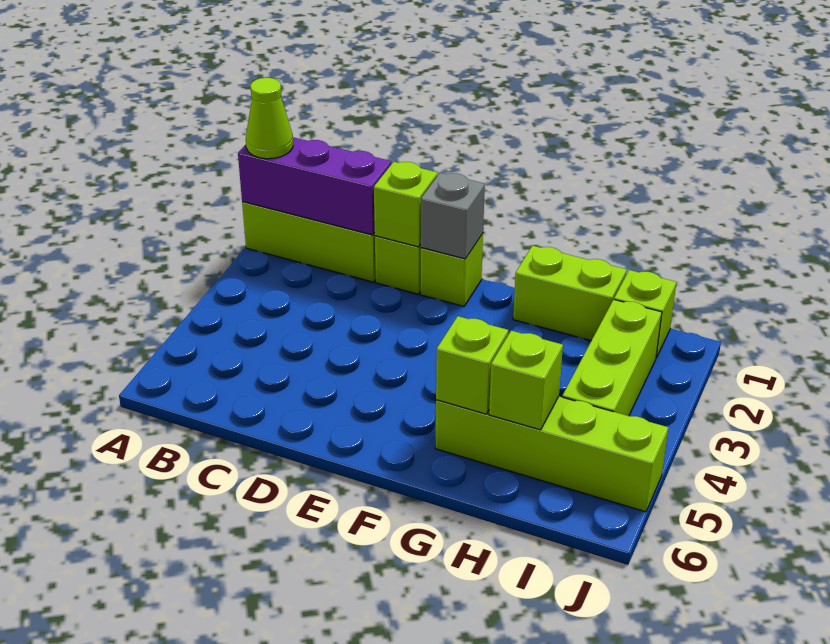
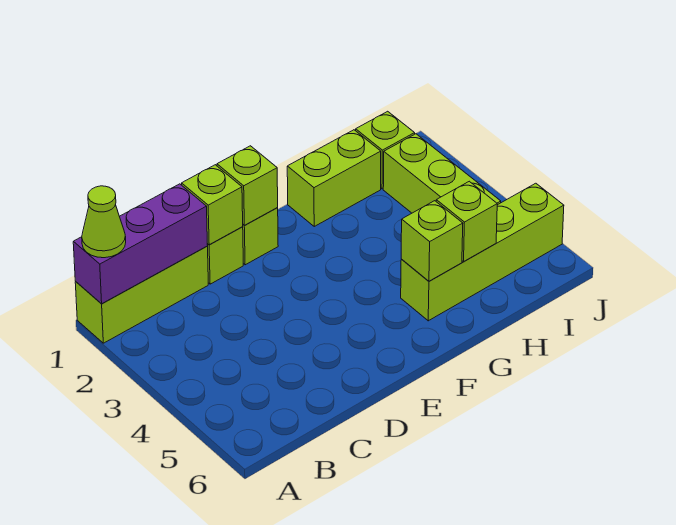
grey brick E1 level 2 -> lime brick E1 level 2

